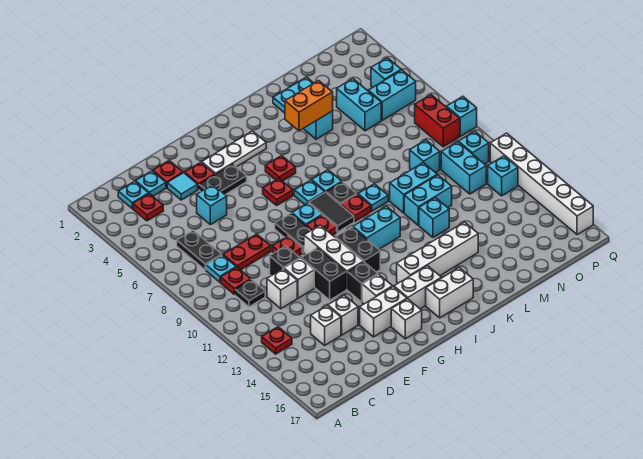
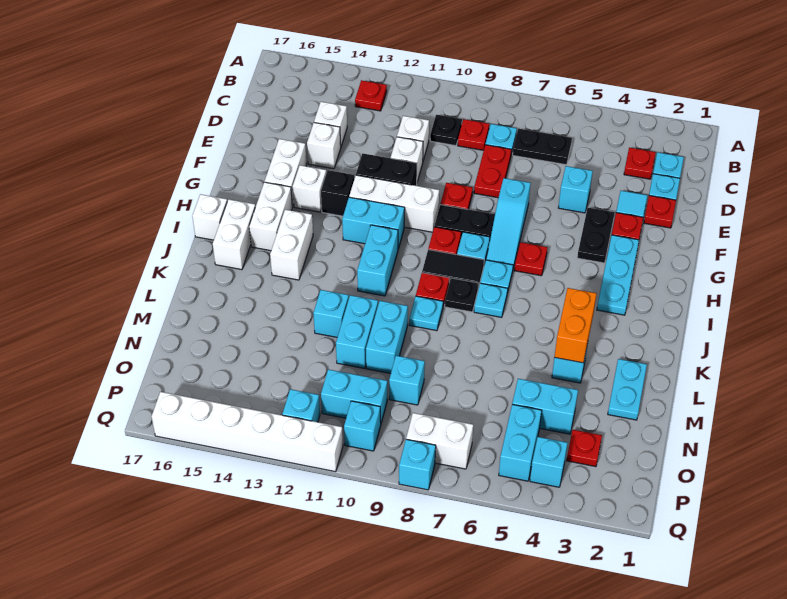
black brick E10 level 1 -> none
none -> cyan slope F7:H7 level 1 top F
white plate G3:I3 level 1 -> cyan plate G3:I3 level 1
white brick G16 level 1 -> white brick I17 level 1
black brick H11:H12 level 1 -> cyan brick H11:H12 level 1
red plate I5 level 1 -> red plate O3 level 1
white brick I14:L14 level 1 -> white brick I14:J14 level 1
red brick P7:P8 level 1 -> white brick P7:P8 level 1

